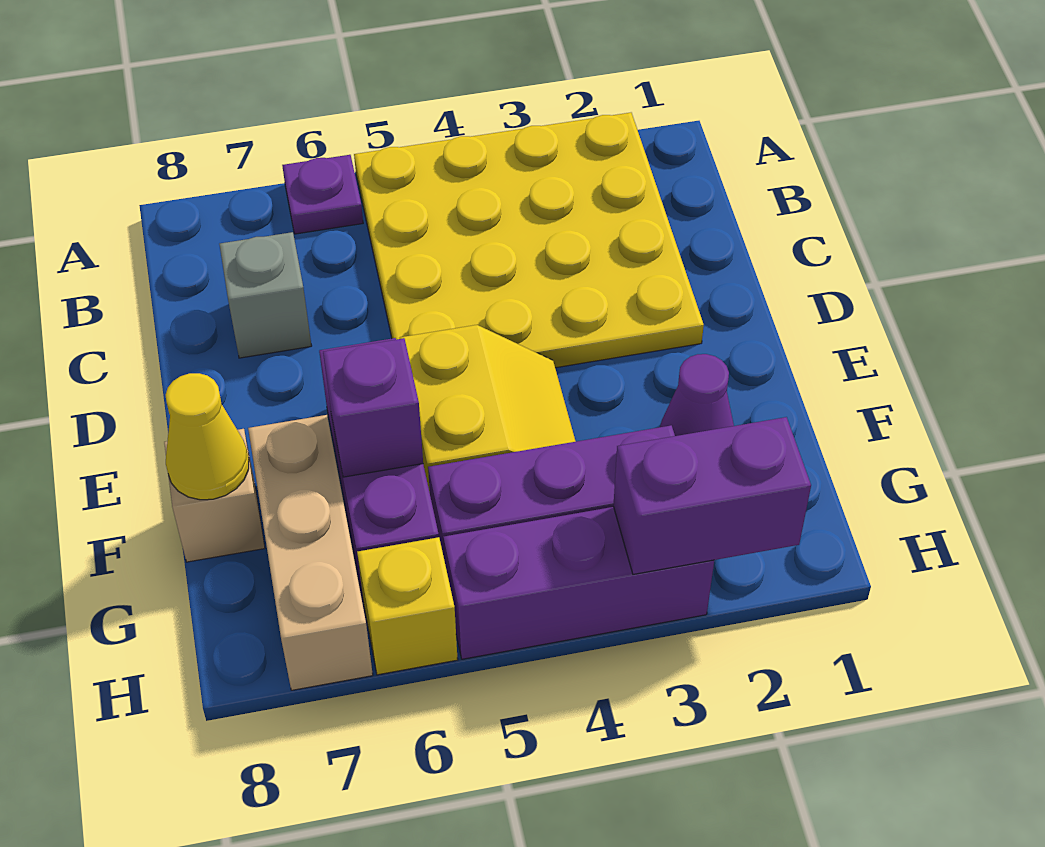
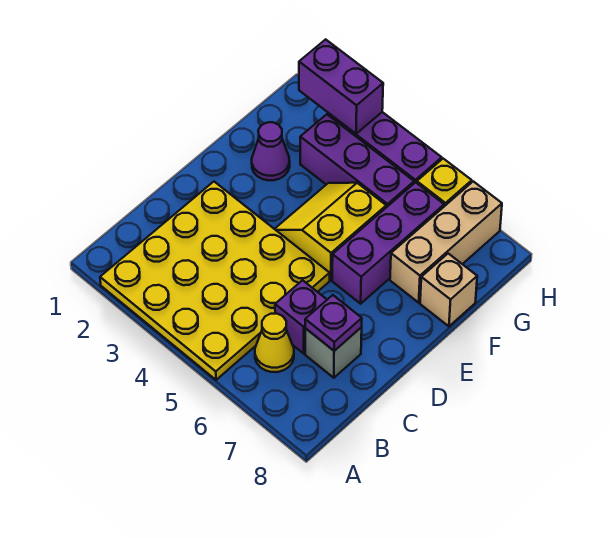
purple plate A6 level 1 -> purple plate C7 level 2
purple brick F6 level 2 -> purple brick C6 level 1
yellow cone F8 level 2 -> yellow cone B6 level 1

